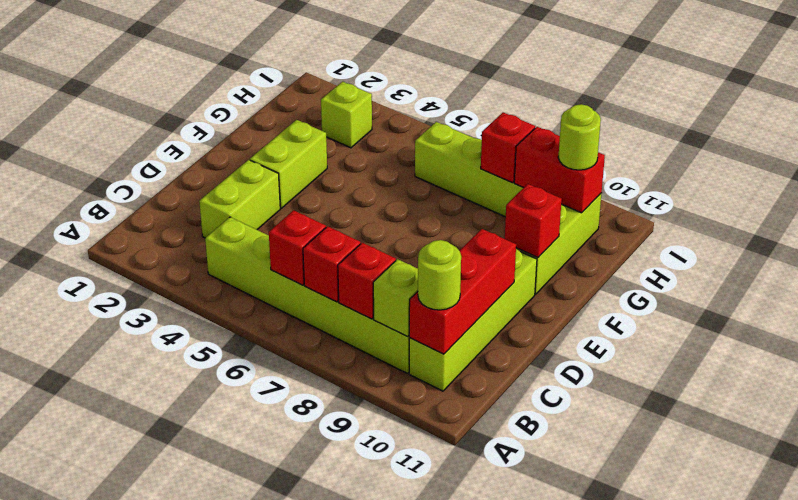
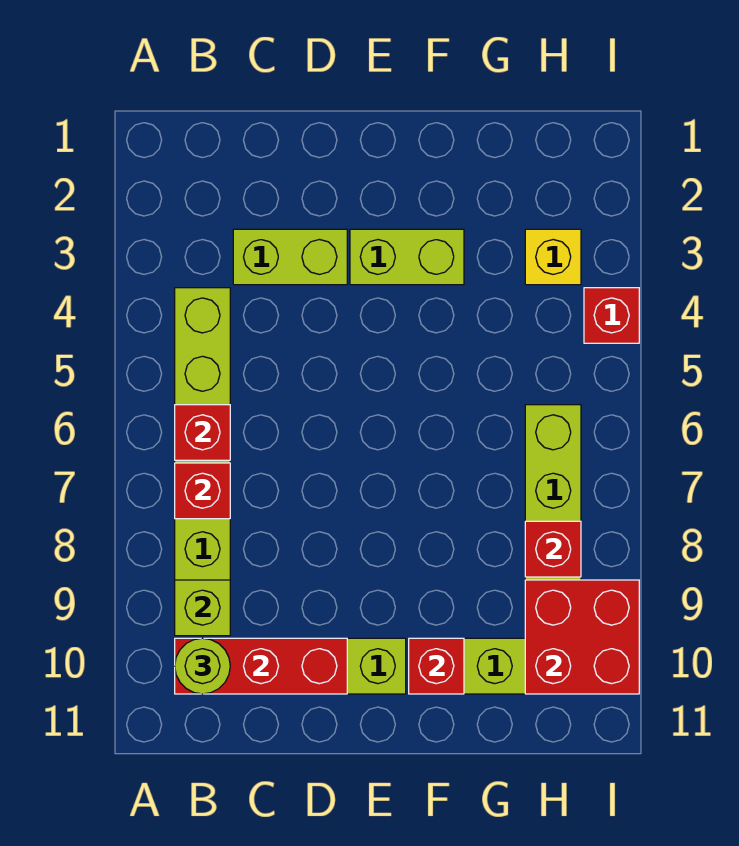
red brick B8 level 2 -> red brick I4 level 1
lime brick H3 level 1 -> yellow brick H3 level 1
red brick H9:H10 level 2 -> red brick H9:I10 level 2
lime round brick H10 level 3 -> none

